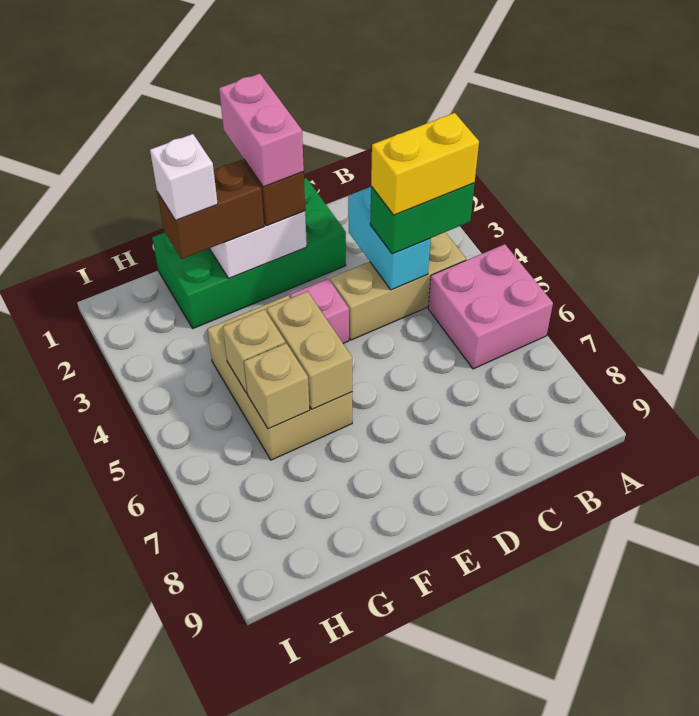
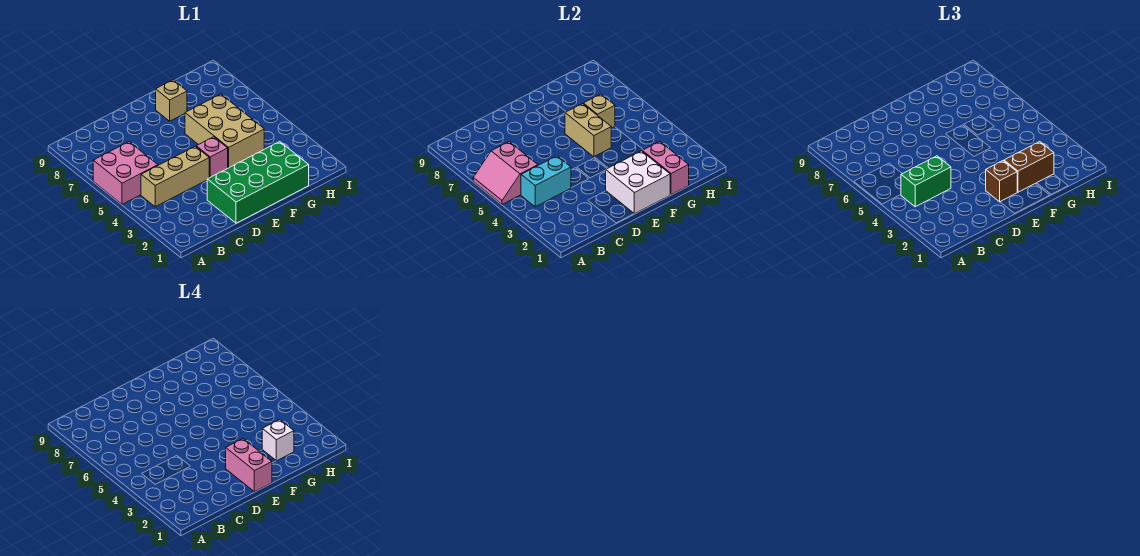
none -> pink slope A5:B6 level 2 top B
yellow brick B4:C4 level 4 -> none
cyan brick C3:C4 level 2 -> cyan brick B4:C4 level 2
none -> pink brick G1:G2 level 2
tan brick G5 level 2 -> tan brick F8 level 1

